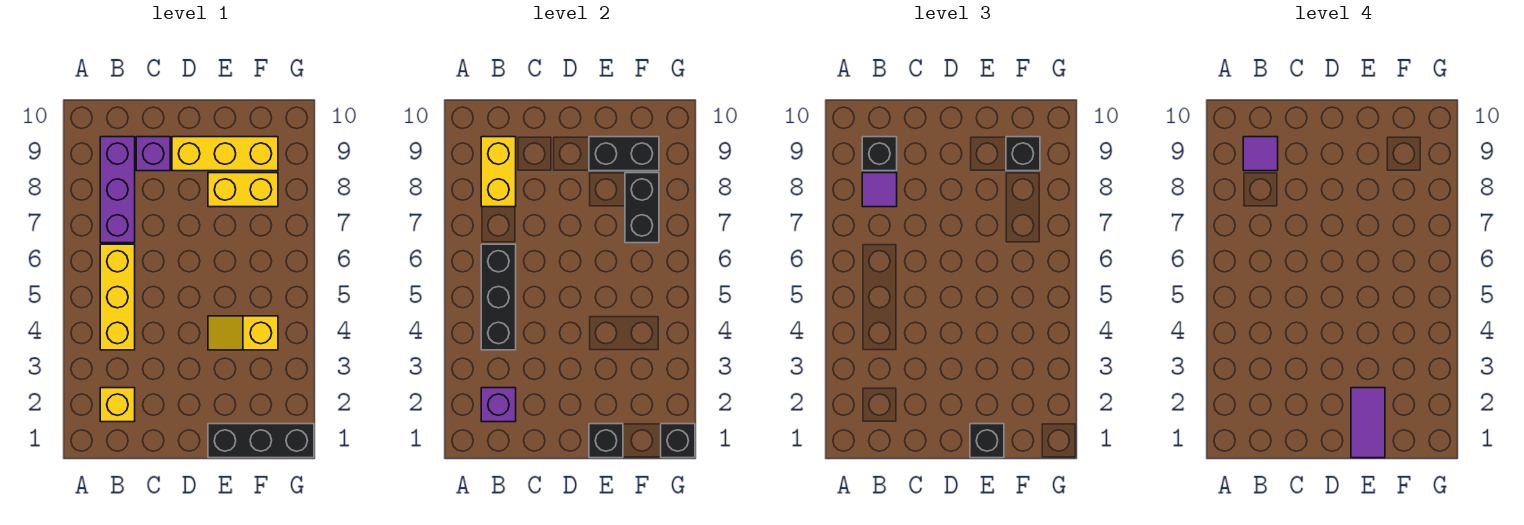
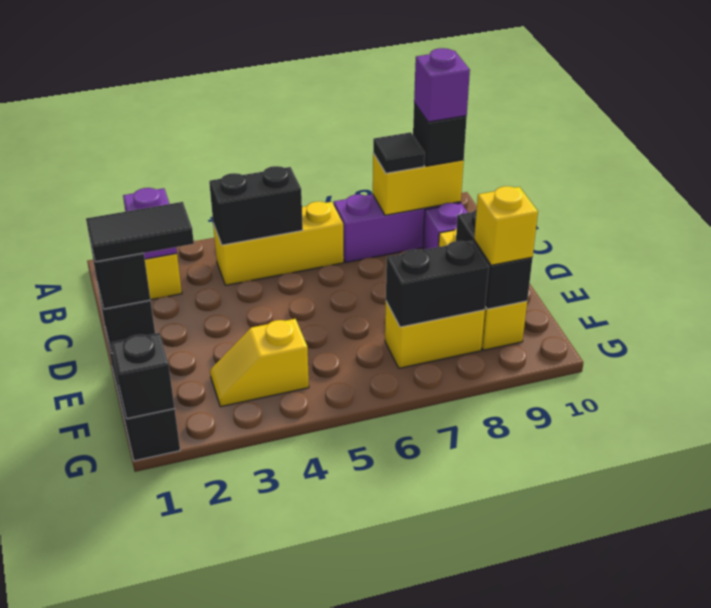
black brick B4:B6 level 2 -> black brick B4:B5 level 2
purple tile B8 level 3 -> black tile B8 level 3
purple tile B9 level 4 -> purple brick B9 level 4
purple tile E1:E2 level 4 -> black tile E1:E2 level 4
yellow slope E4:F4 level 1 top F -> yellow slope F3:F4 level 1 top 4
yellow brick E8:F8 level 1 -> yellow brick F7:F8 level 1
black brick F9 level 3 -> yellow brick F9 level 3

